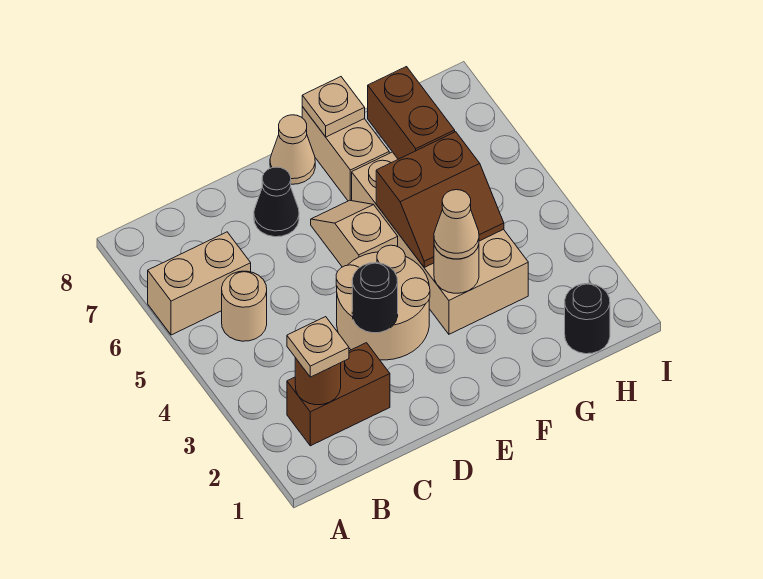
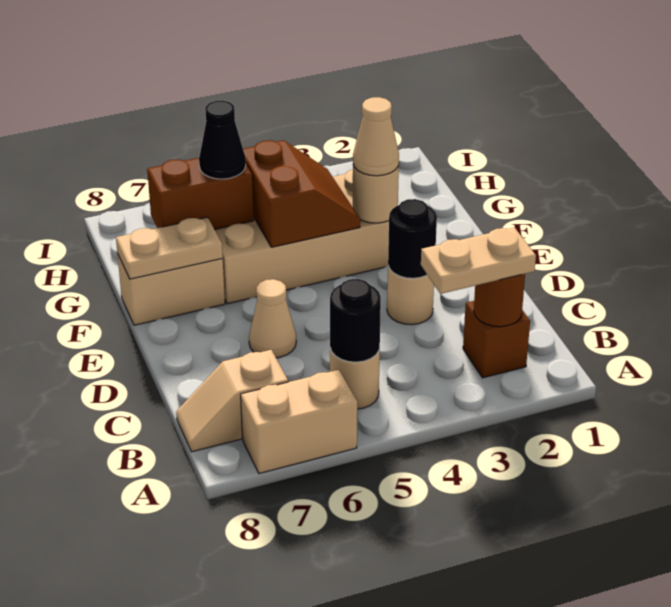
tan brick A6:B6 level 1 -> tan brick A6:A7 level 1
brown brick B2:C2 level 1 -> brown brick B2 level 1
tan plate B2 level 3 -> tan plate B2:B3 level 3
tan round brick D3:E4 level 1 -> tan round brick D3 level 1
black cone D7 level 1 -> black cone G6 level 3
tan slope E5:E6 level 1 top 5 -> tan slope B7:B8 level 1 top 7
tan cone E8 level 1 -> tan cone D6 level 1
tan plate F8 level 2 -> tan plate F7:F8 level 2
black round brick H1 level 1 -> black round brick B5 level 2

